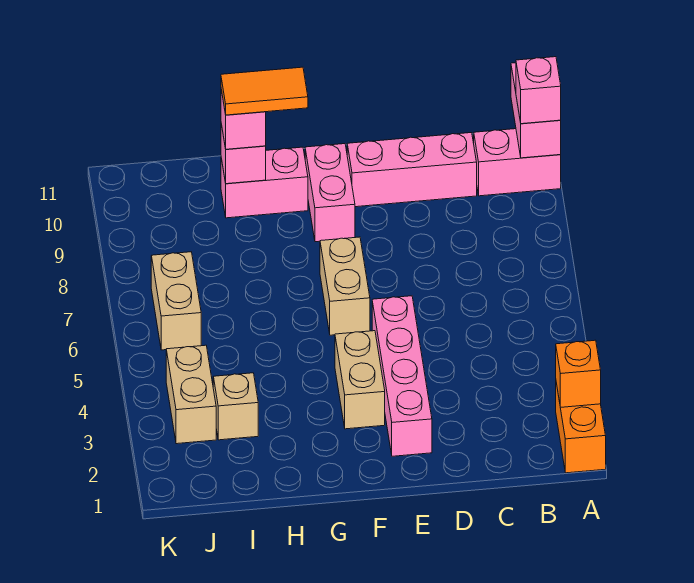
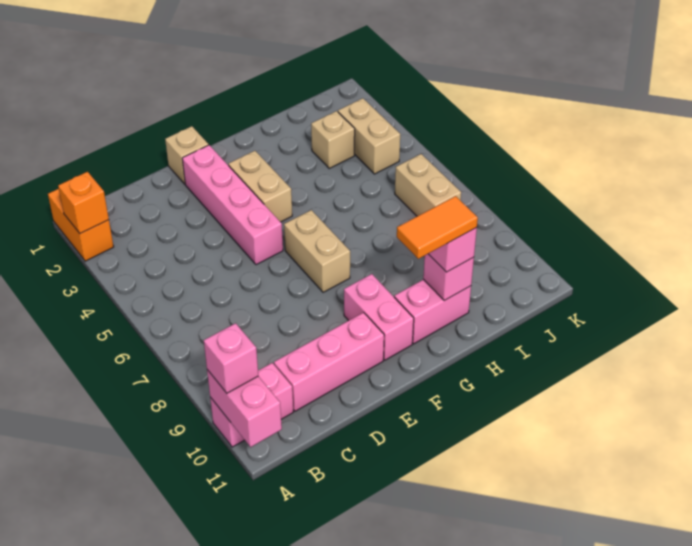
none -> tan brick E1 level 1

